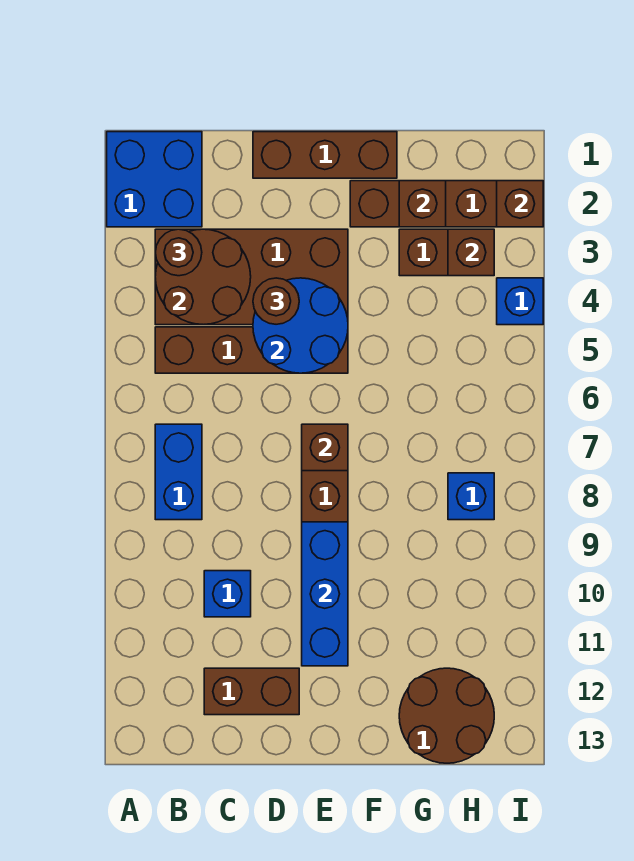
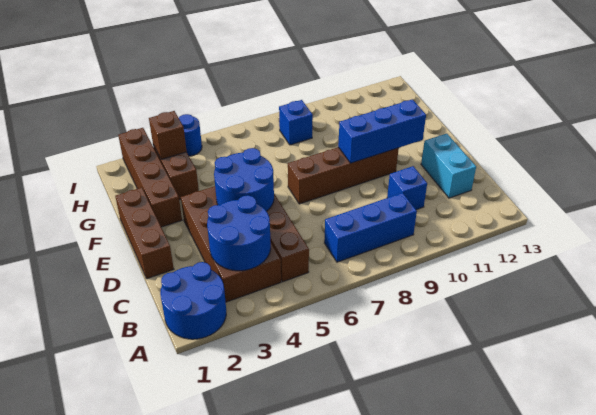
blue brick A1:B2 level 1 -> blue round brick A1:B2 level 1
brown round brick B3:C4 level 2 -> blue round brick B3:C4 level 2
brown round brick B3 level 3 -> none
blue brick B7:B8 level 1 -> blue brick B7:B9 level 1
brown brick C12:D12 level 1 -> cyan brick C12:D12 level 1
brown round brick D4 level 3 -> none
brown brick E7 level 2 -> none
brown brick G2 level 2 -> none
brown round brick G12:H13 level 1 -> none
brown brick I2 level 2 -> none
blue brick I4 level 1 -> blue round brick I4 level 1

